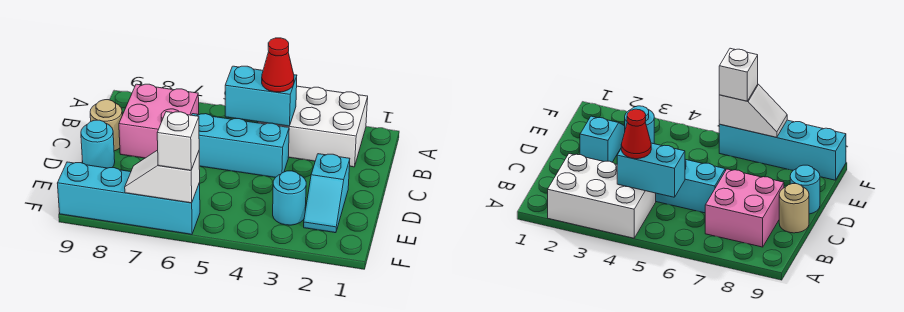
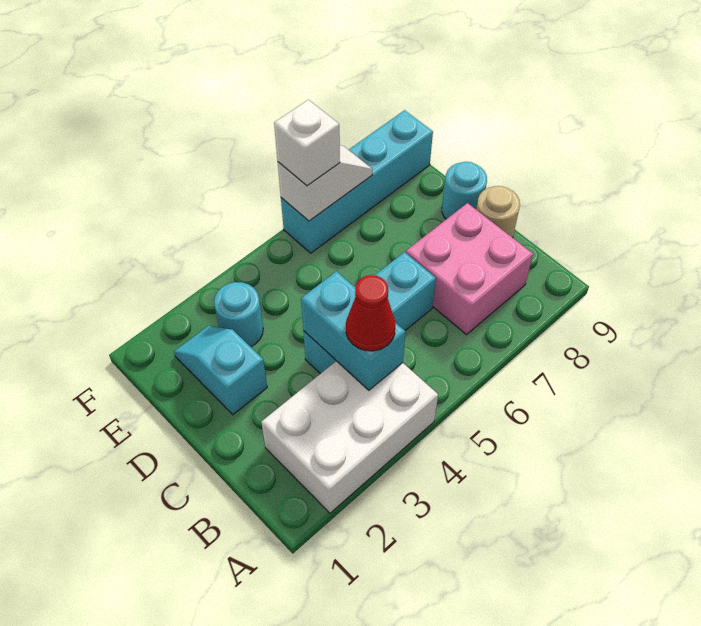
cyan brick B4:B5 level 2 -> cyan brick B4:C4 level 2

